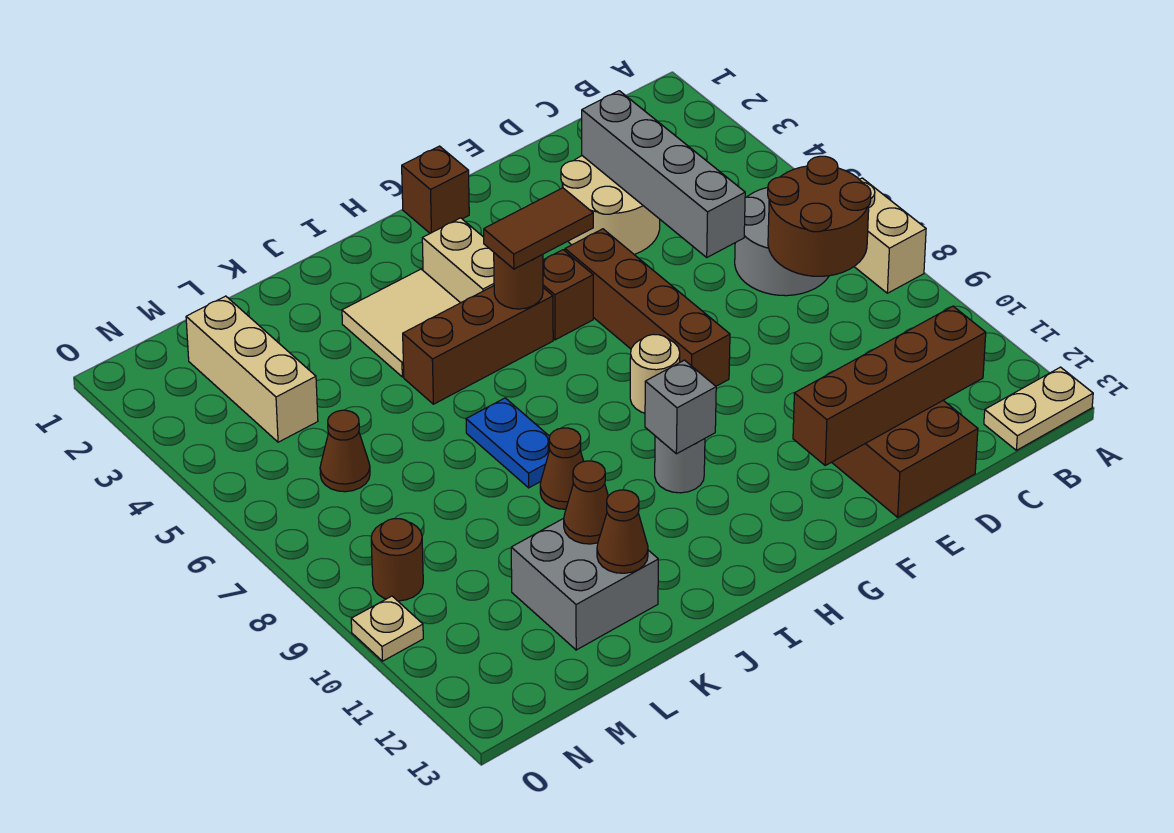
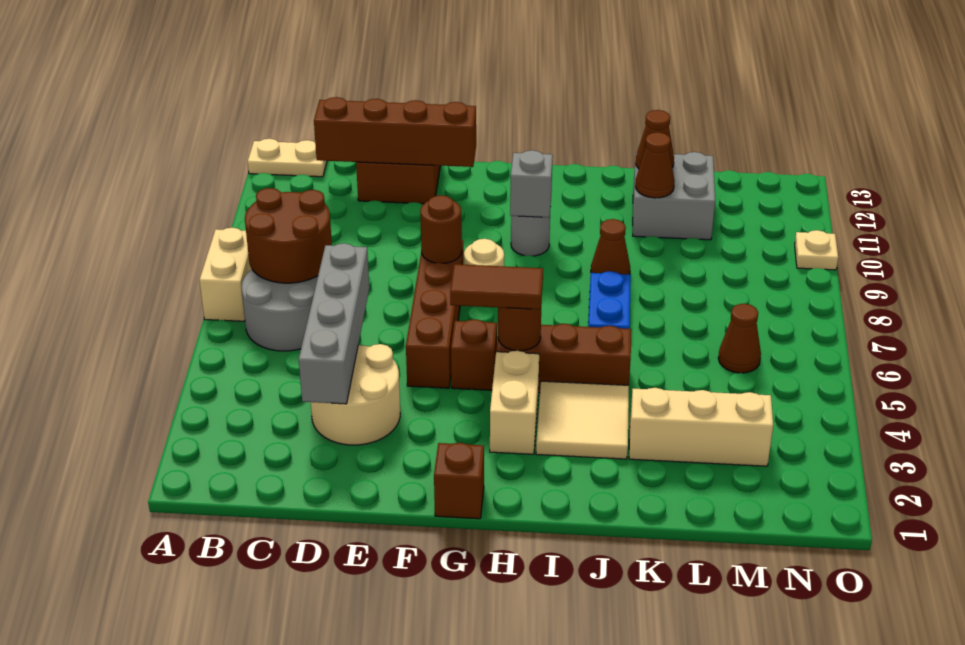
tan brick M2:M4 level 1 -> tan brick K3:M3 level 1
brown round brick N9 level 1 -> brown round brick F8 level 2

